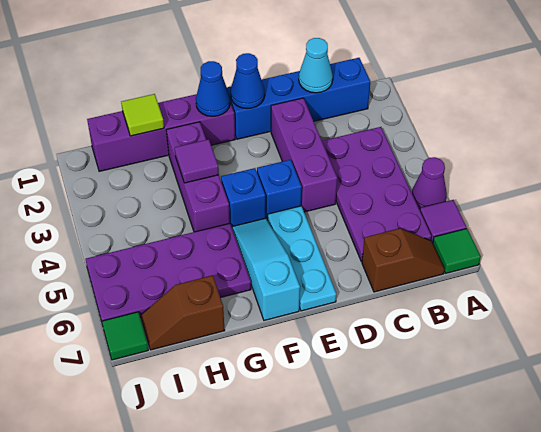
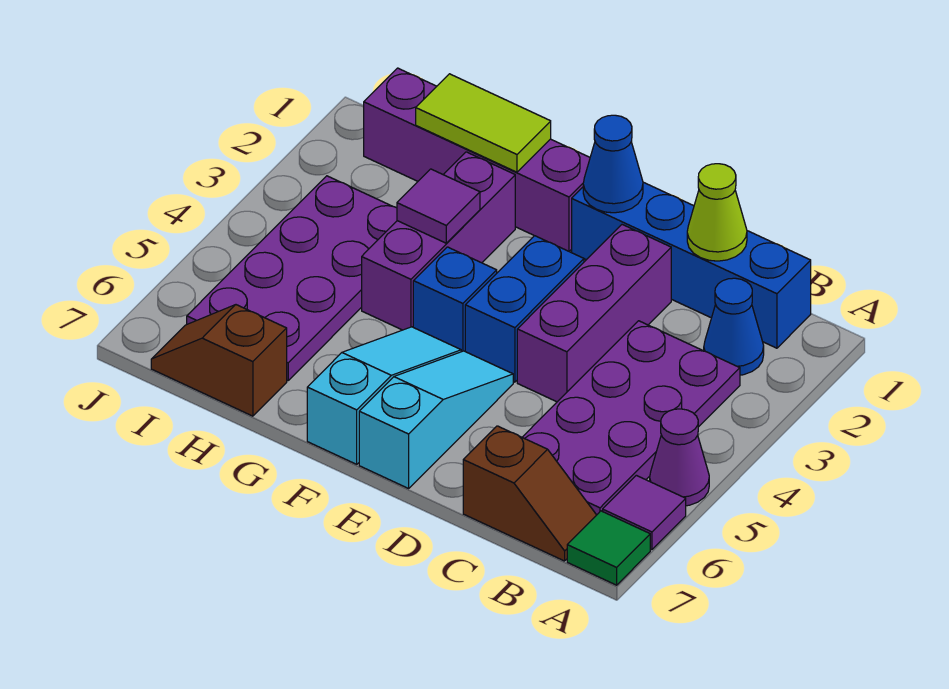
cyan cone C1 level 2 -> lime cone C1 level 2
blue brick E4 level 1 -> blue brick E3:E4 level 1
cyan plate E5:E7 level 1 -> cyan slope E5:E7 level 1 top 7
blue cone F1 level 2 -> blue cone B2 level 1
purple plate G5:J6 level 1 -> purple plate H3:I6 level 1
lime tile H1 level 2 -> lime tile G1:H1 level 2
green tile J7 level 1 -> none

